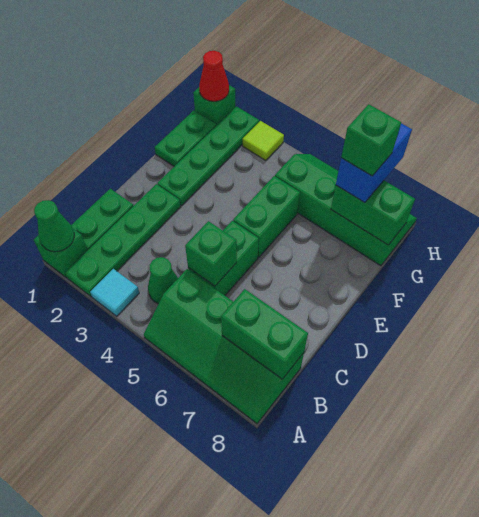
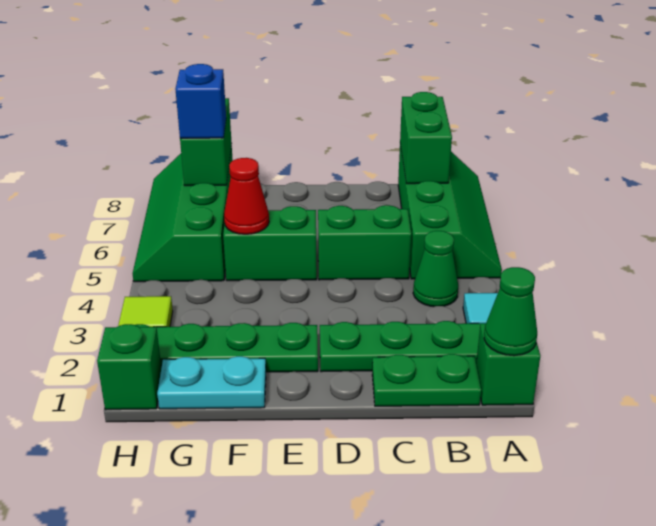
green brick C5 level 2 -> none
green plate F1:G1 level 1 -> cyan plate F1:G1 level 1
blue brick G7:H7 level 3 -> blue brick G7 level 3
green brick G7 level 4 -> none
red cone H1 level 2 -> red cone F5 level 2

